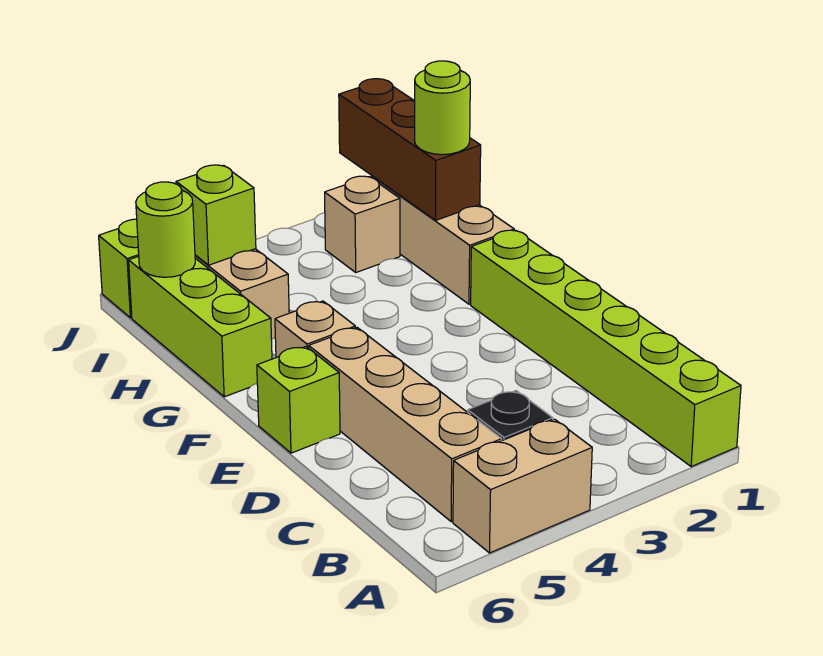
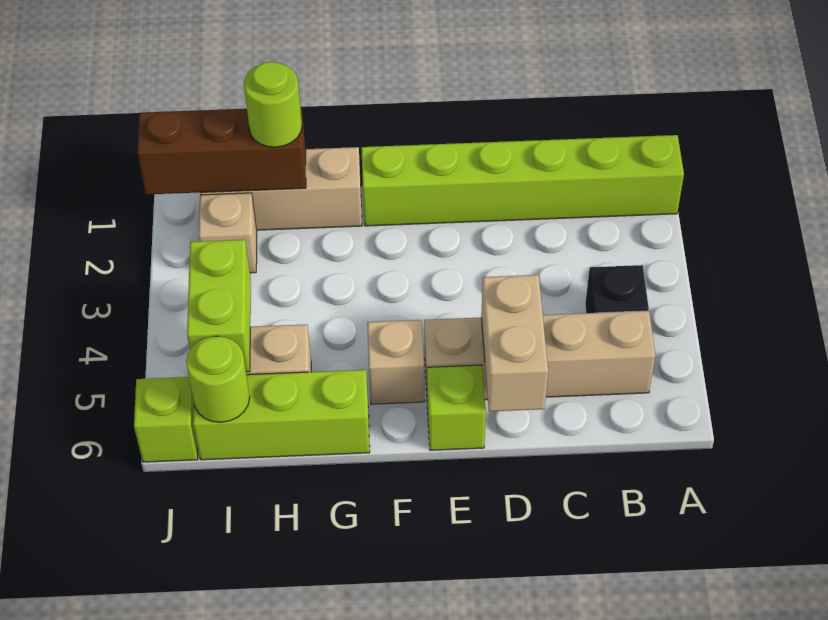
tan brick A4:A5 level 1 -> tan brick D5:D6 level 2
lime brick I5 level 2 -> lime brick I4:I5 level 2

